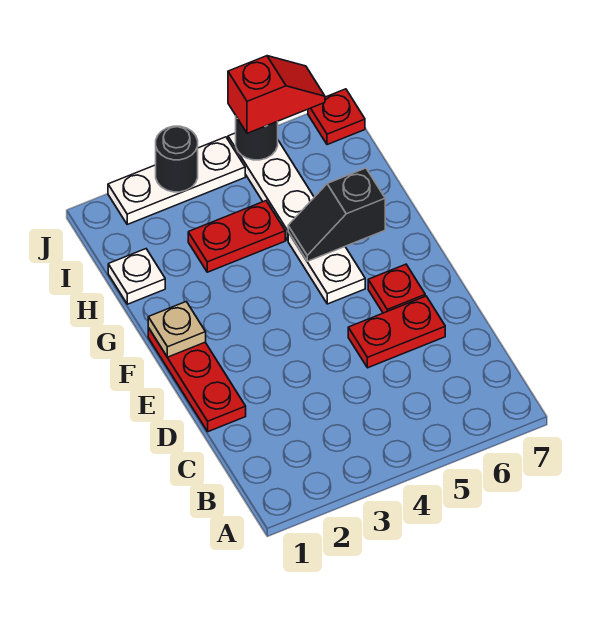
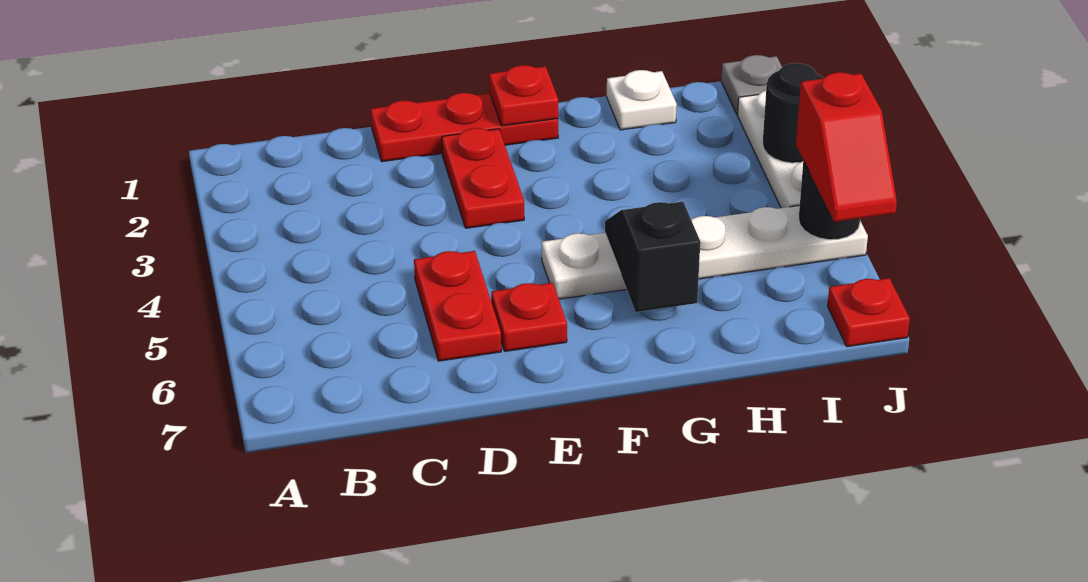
tan plate F1 level 2 -> red plate F1 level 2
red plate H3:H4 level 1 -> red plate E2:E3 level 1
none -> grey plate J1 level 1

